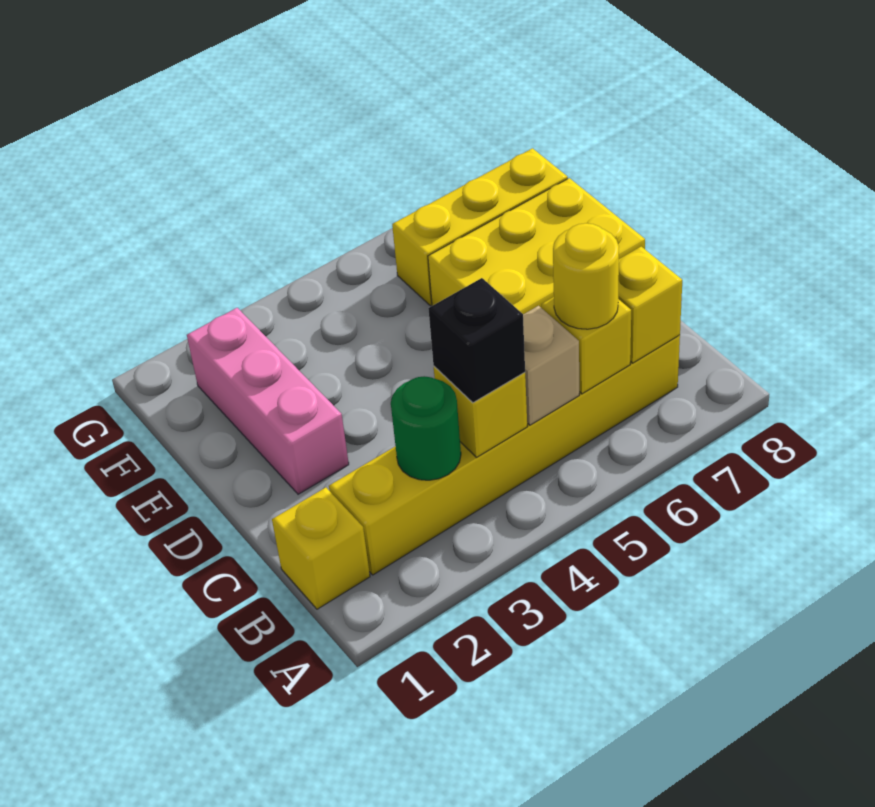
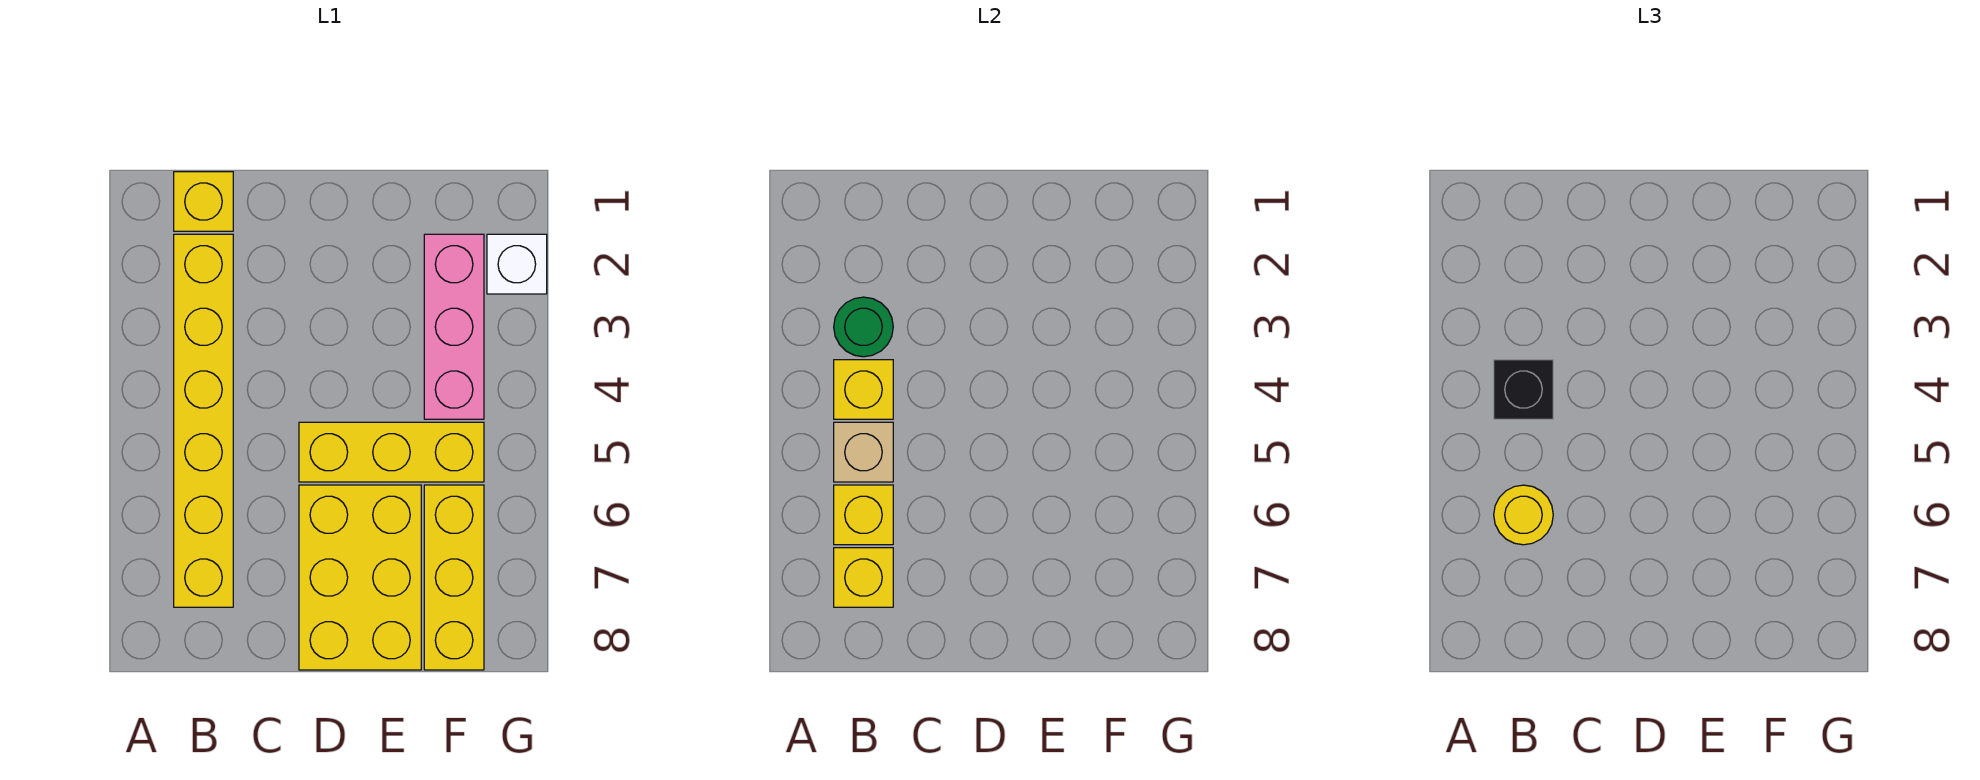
pink brick D2:F2 level 1 -> pink brick F2:F4 level 1
none -> yellow brick D5:F5 level 1
none -> white brick G2 level 1

